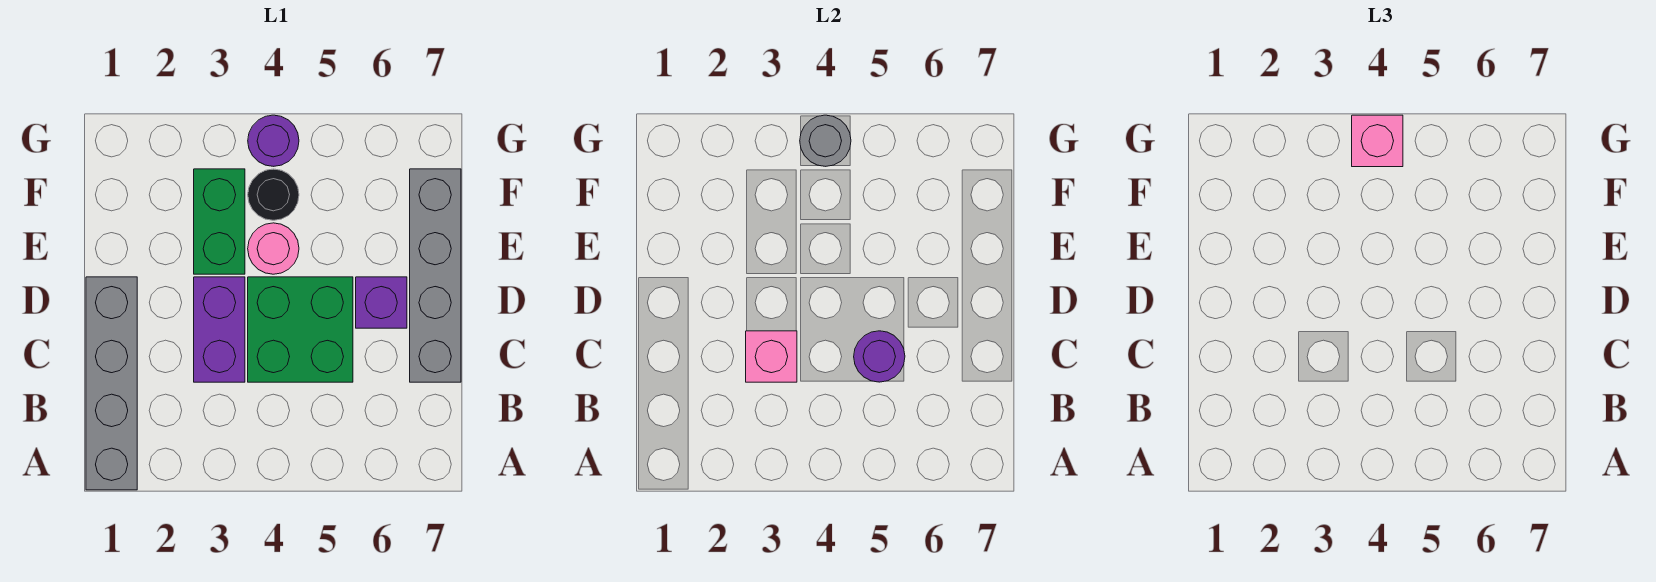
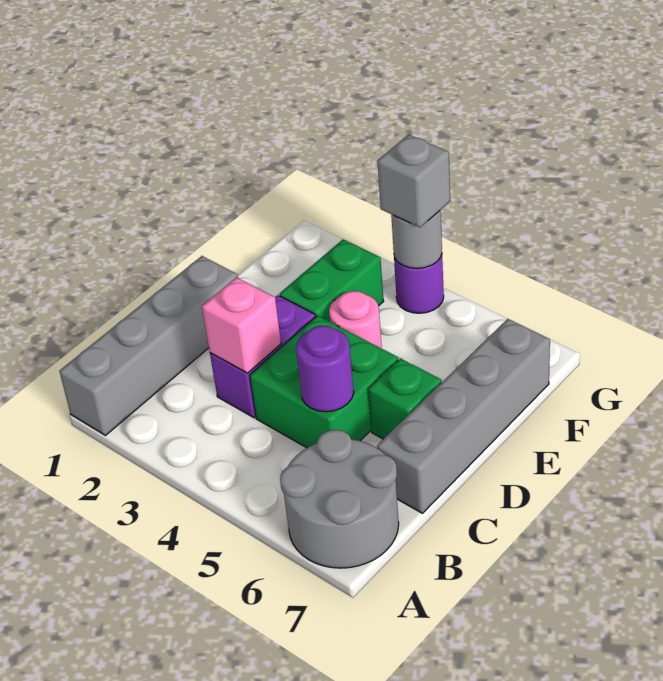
none -> grey round brick A6:B7 level 1
purple brick D6 level 1 -> green brick D6 level 1
black round brick F4 level 1 -> none
pink brick G4 level 3 -> grey brick G4 level 3

